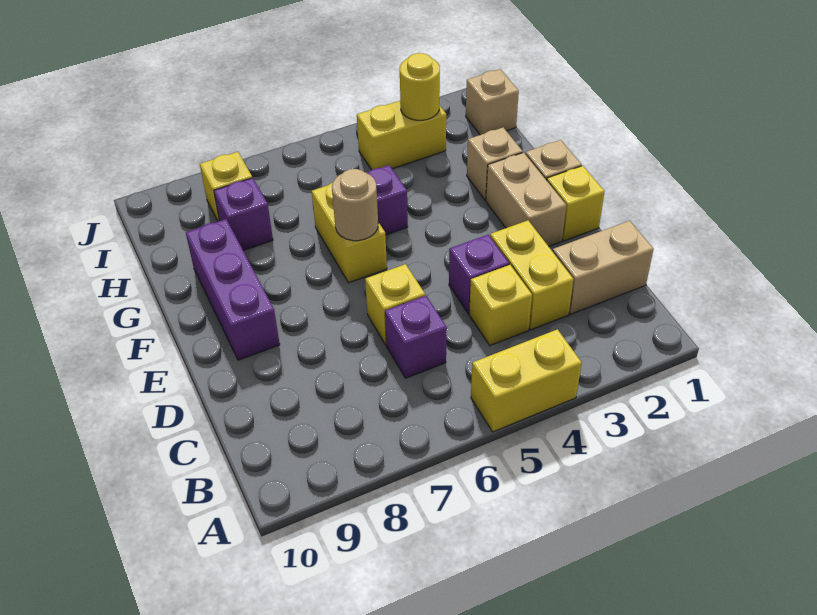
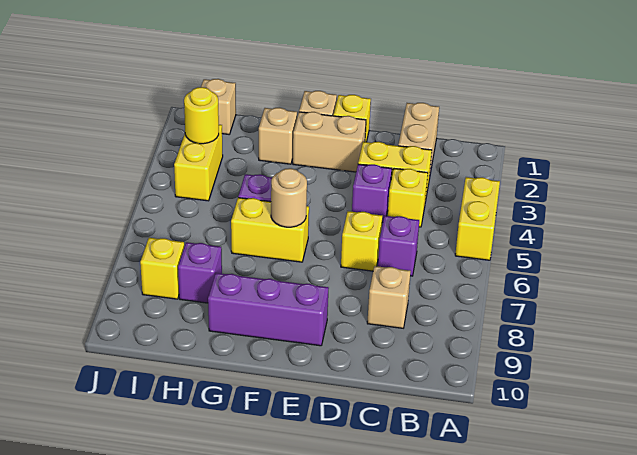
none -> tan brick C8 level 1

